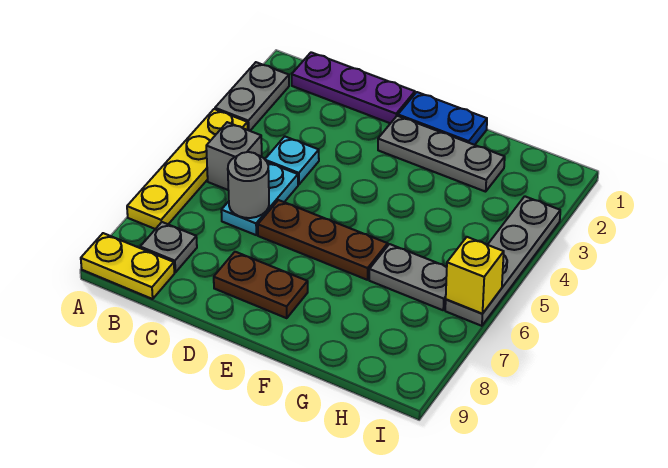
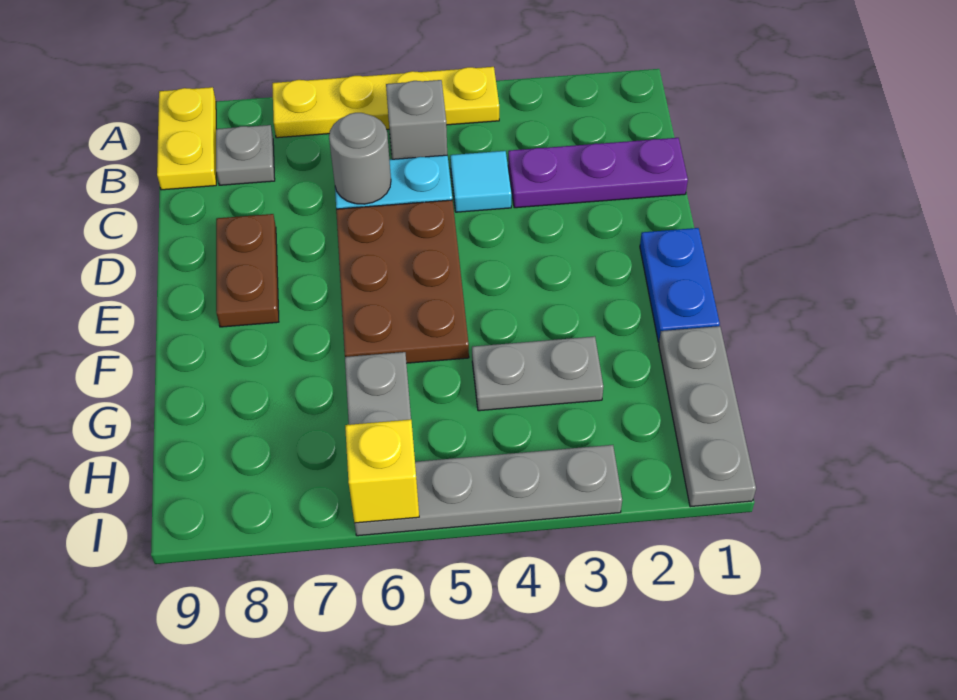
grey plate A2:A3 level 1 -> grey plate G3:G4 level 1
purple plate B1:D1 level 1 -> purple plate C1:C3 level 1
cyan plate C4 level 1 -> cyan tile C4 level 1
brown plate D6:F6 level 1 -> brown plate D5:F6 level 1
grey plate E2:G2 level 1 -> grey plate G1:I1 level 1

